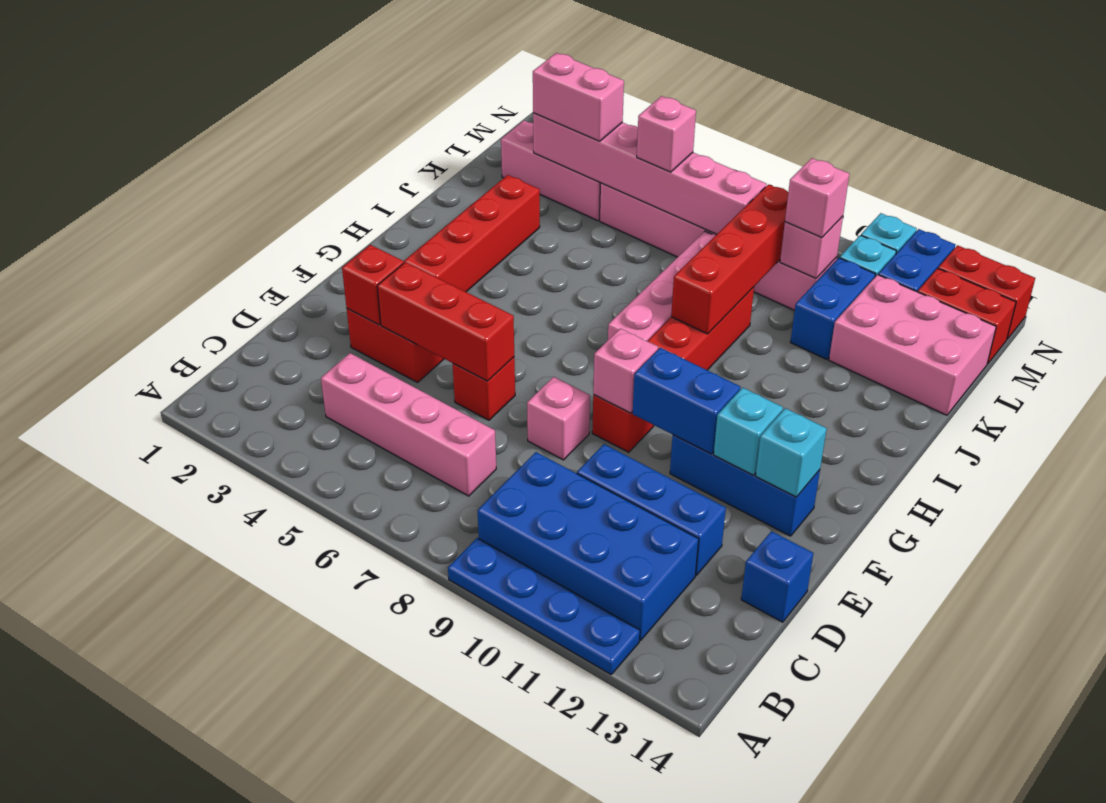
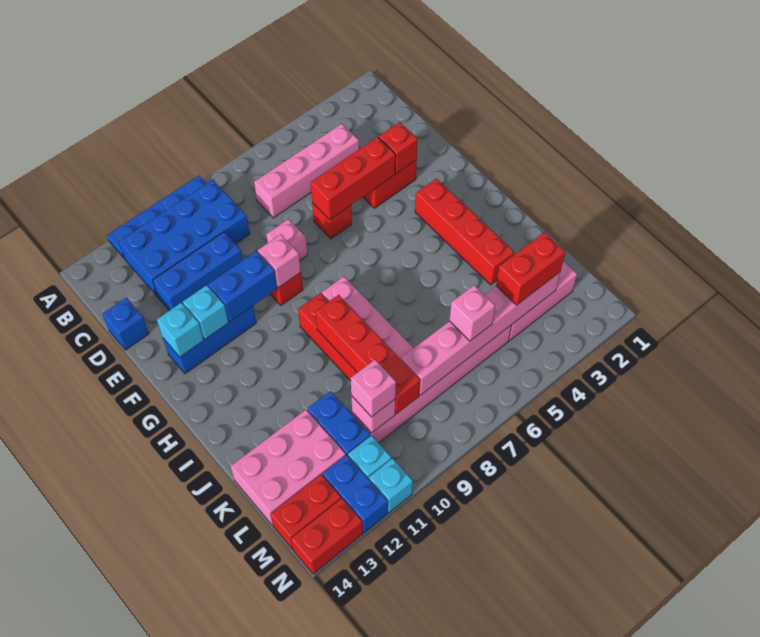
pink brick L3:L4 level 3 -> red brick L3:L4 level 3

